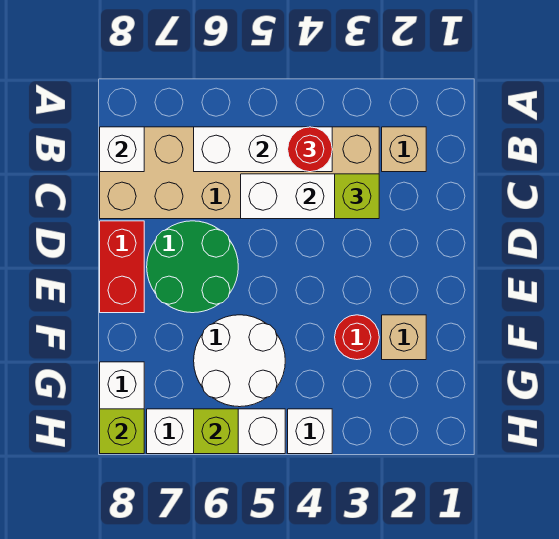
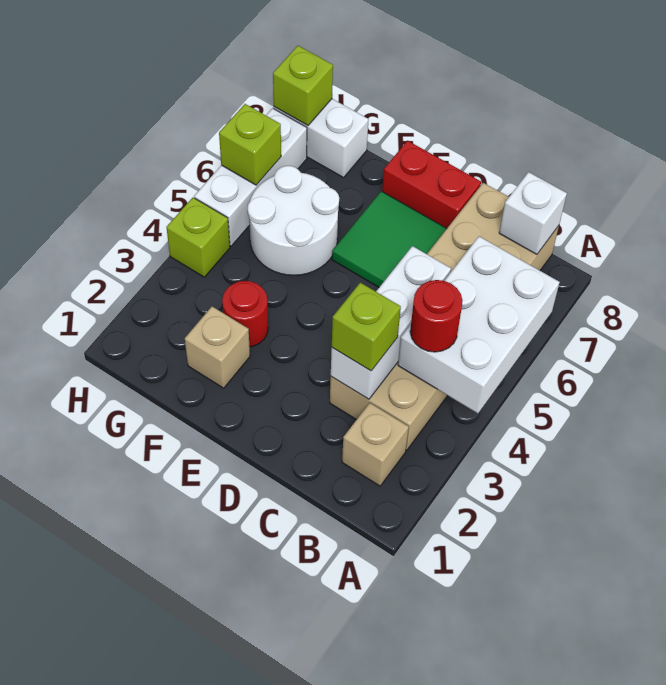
white brick B4:B6 level 2 -> white brick A4:B6 level 2
green round brick D6:E7 level 1 -> green tile D6:E7 level 1
white brick H4 level 1 -> lime brick H4 level 1

